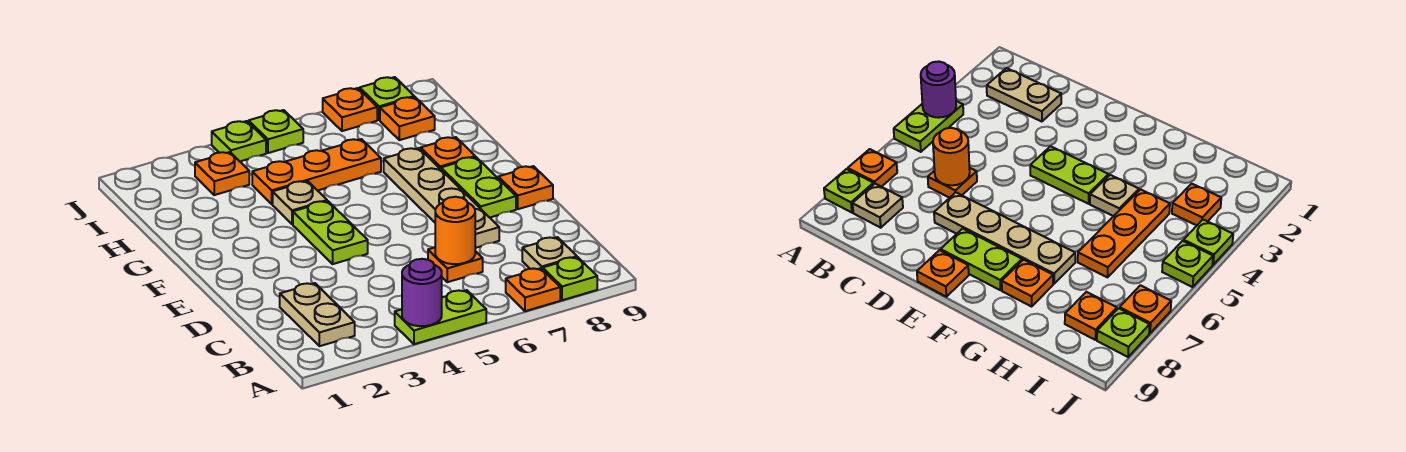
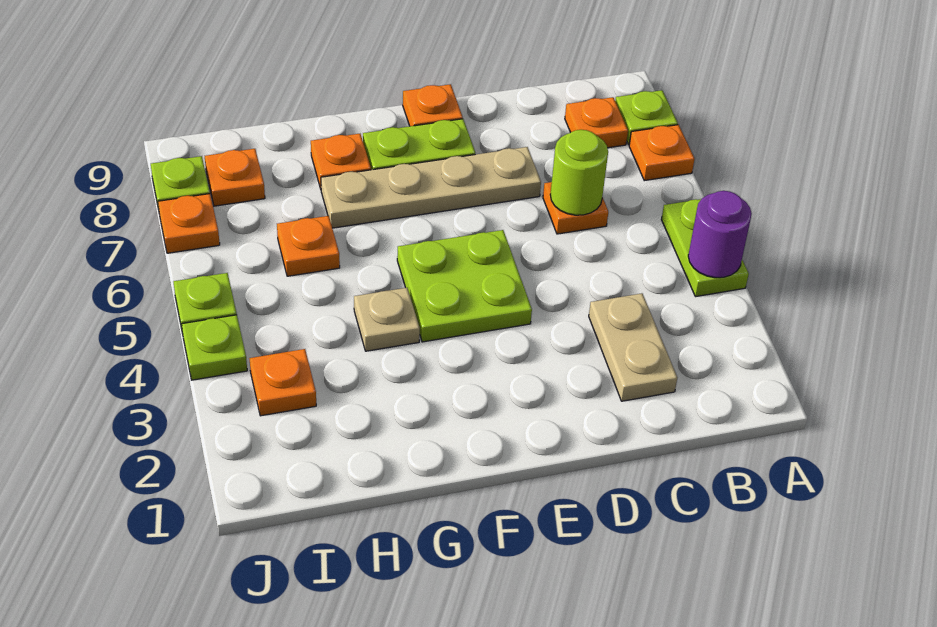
tan plate B2:C2 level 1 -> tan plate C2:C3 level 1
tan plate B8 level 1 -> orange plate B8 level 1
orange round brick C6 level 2 -> lime round brick C6 level 2
lime plate E4:F4 level 1 -> lime plate E4:F5 level 1
orange plate H4:H6 level 1 -> orange plate H6 level 1

